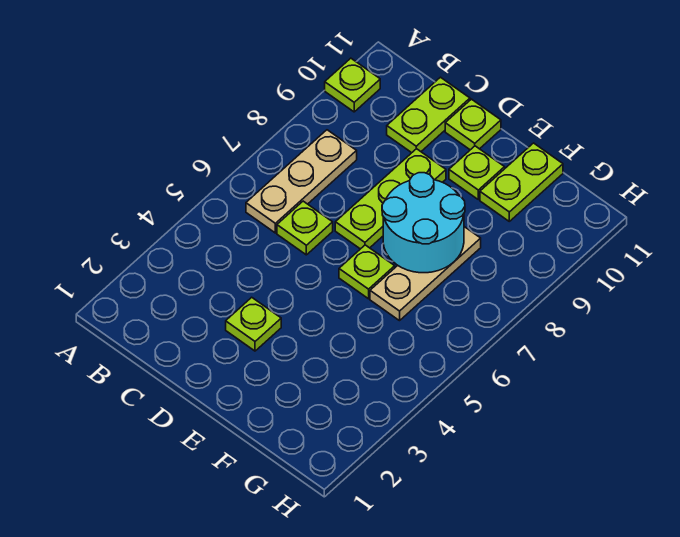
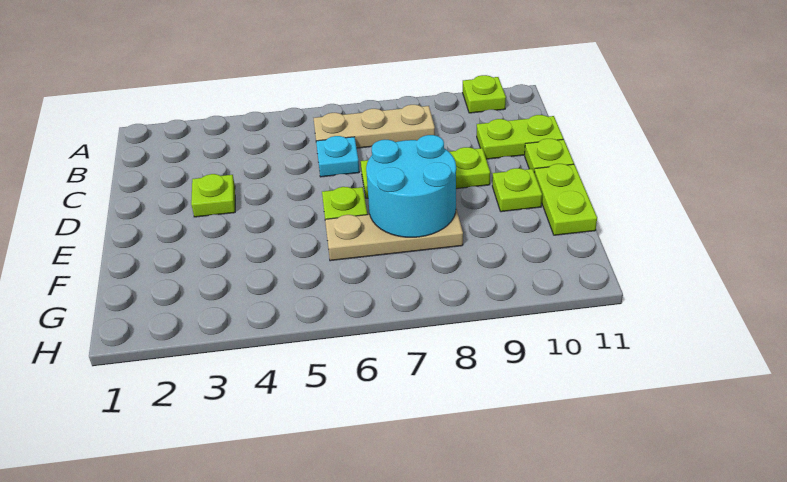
lime plate C6 level 1 -> cyan plate C6 level 1
lime plate F10:F11 level 1 -> lime plate E11:F11 level 1

